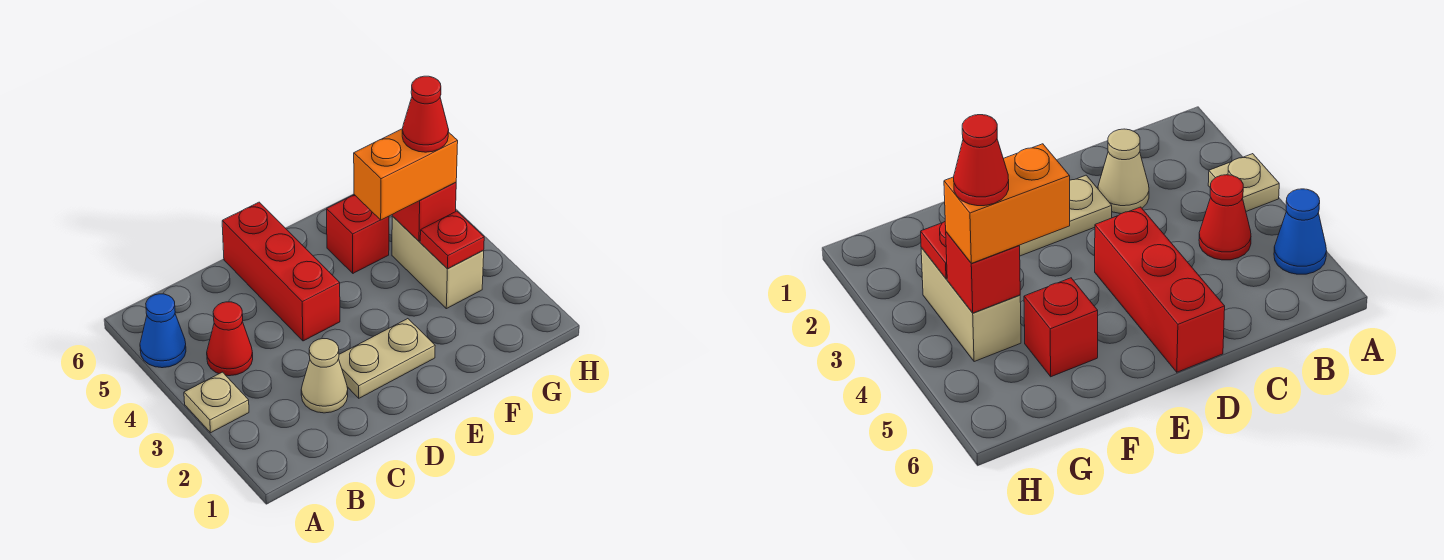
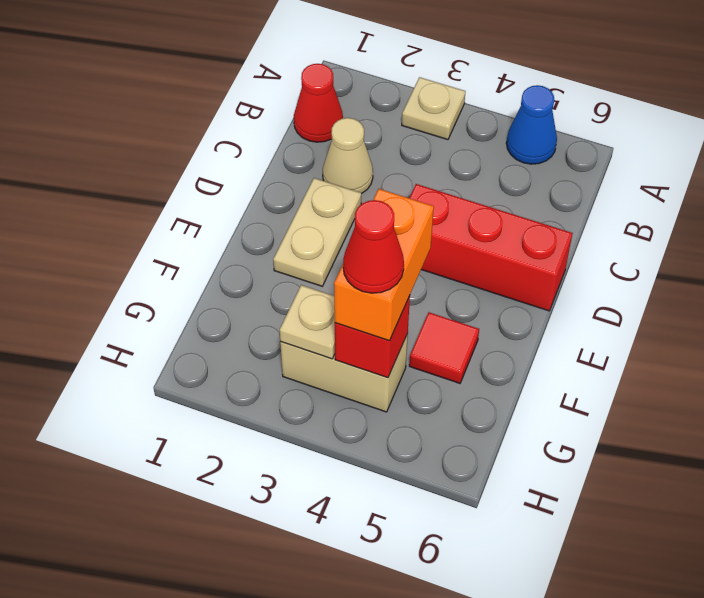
red cone B4 level 1 -> red cone B1 level 1
red brick F5 level 1 -> red tile F5 level 1
red plate G3 level 2 -> tan plate G3 level 2

